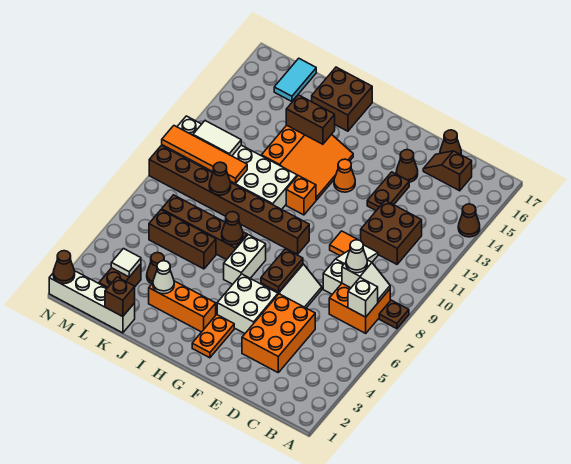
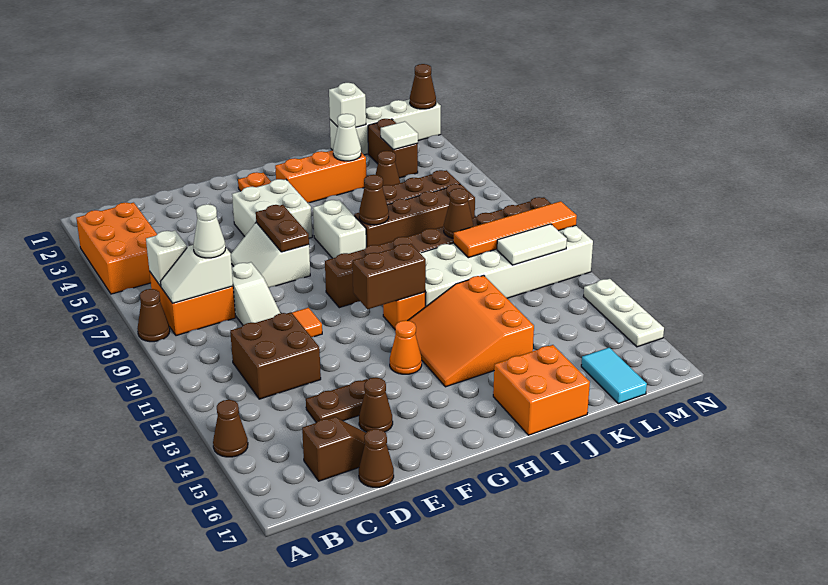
brown plate A8 level 1 -> brown cone A8 level 1
orange brick D3:E5 level 1 -> orange brick A3:B5 level 1
brown plate E13:E14 level 1 -> brown plate D14:E14 level 1
brown brick I14:J14 level 2 -> brown brick G11:H11 level 2
brown brick I16:J17 level 1 -> orange brick I16:J17 level 1
brown brick K1 level 2 -> white brick K1 level 2
none -> white plate N13:N15 level 1

